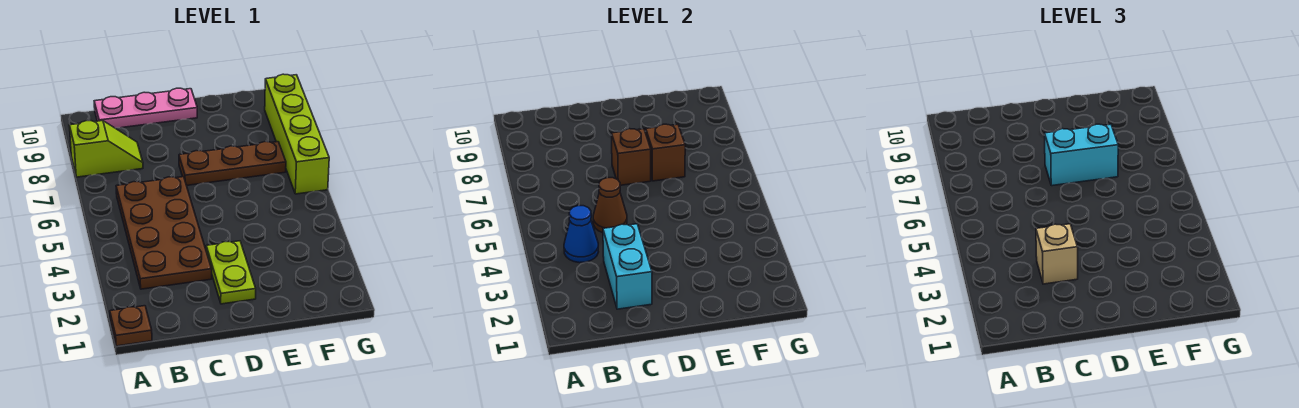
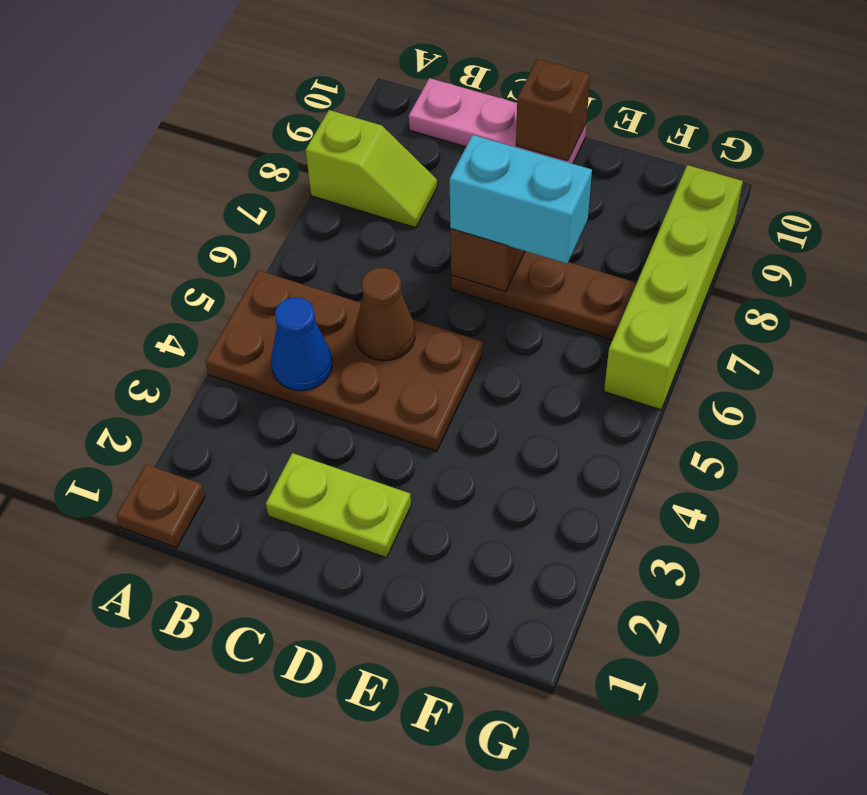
brown plate B3:C6 level 1 -> brown plate A4:D5 level 1
cyan brick C2:C3 level 2 -> none
tan brick C3 level 3 -> none
lime plate D2:D3 level 1 -> lime plate C2:D2 level 1
brown brick E7 level 2 -> brown brick D10 level 2

